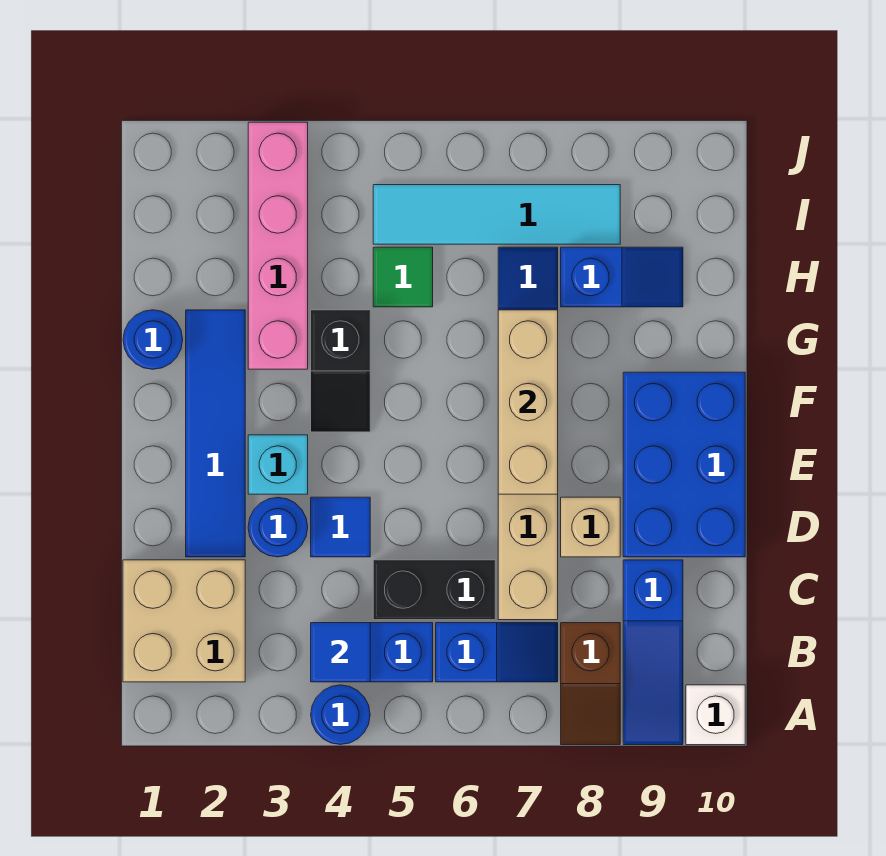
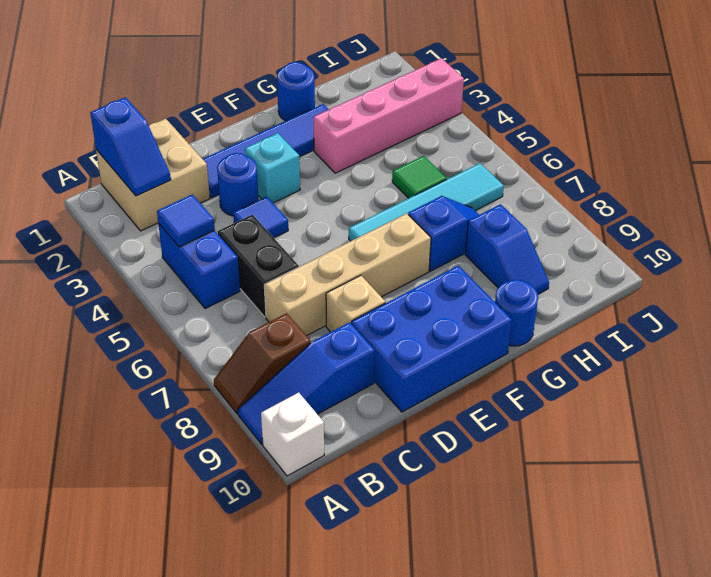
blue round brick A4 level 1 -> blue round brick G10 level 1
blue slope B6:B7 level 1 top 6 -> blue slope B1:B2 level 2 top 1
tan brick E7:G7 level 2 -> none
black slope F4:G4 level 1 top G -> none
cyan tile I5:I8 level 1 -> cyan tile F6:I6 level 1

